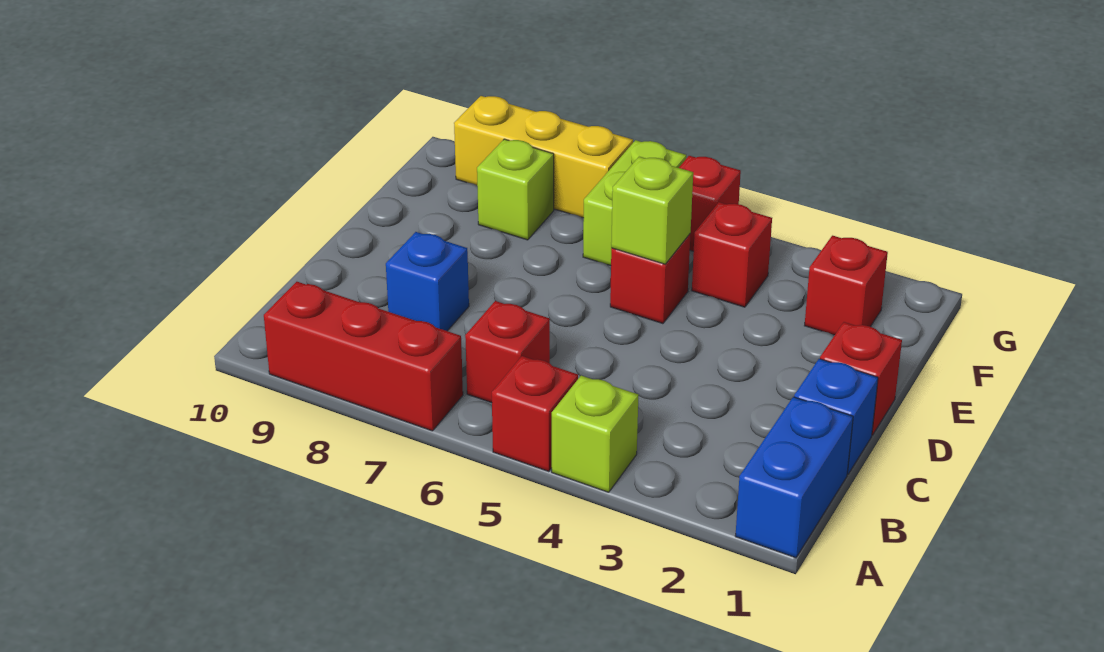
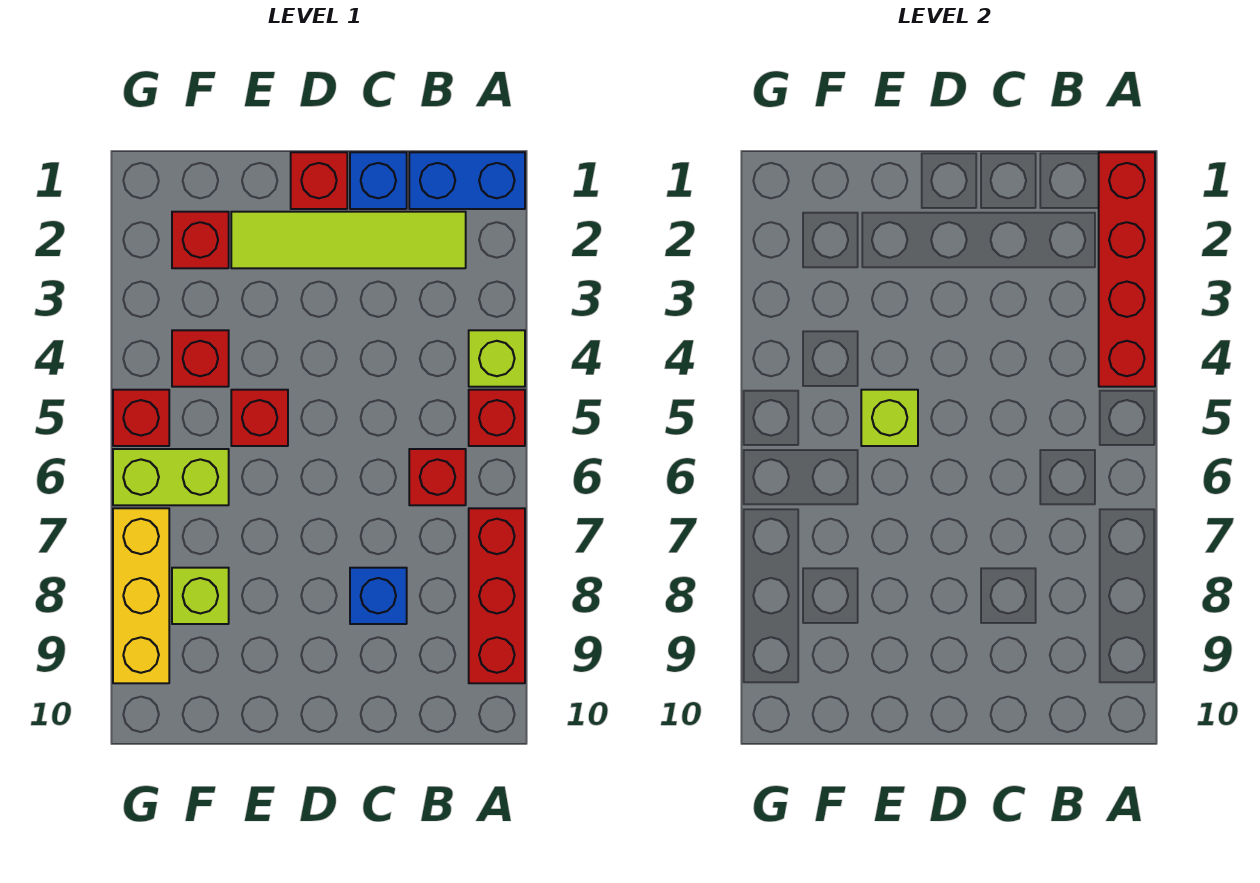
none -> red brick A1:A4 level 2
none -> lime tile B2:E2 level 1

